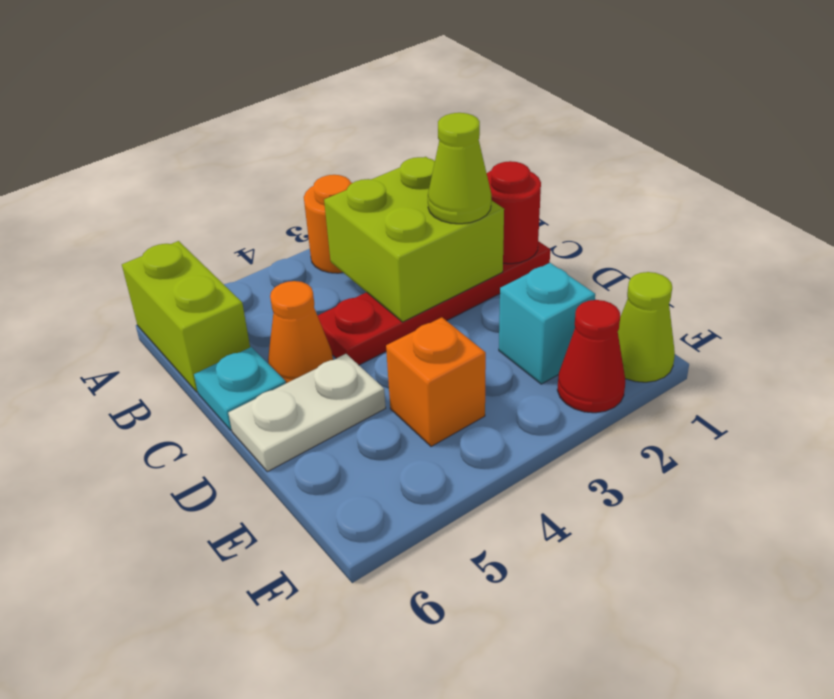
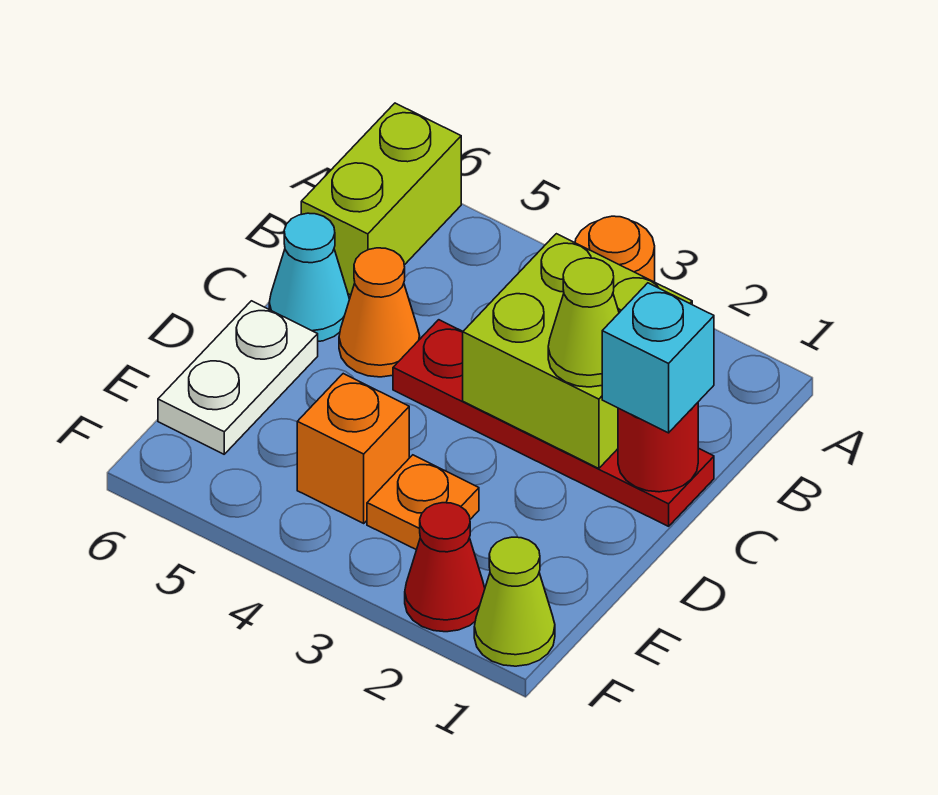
cyan plate C6 level 1 -> cyan cone C6 level 1
white plate D5:D6 level 1 -> white plate D6:E6 level 1
cyan brick E2 level 1 -> cyan brick C1 level 3
none -> orange plate E3 level 1

